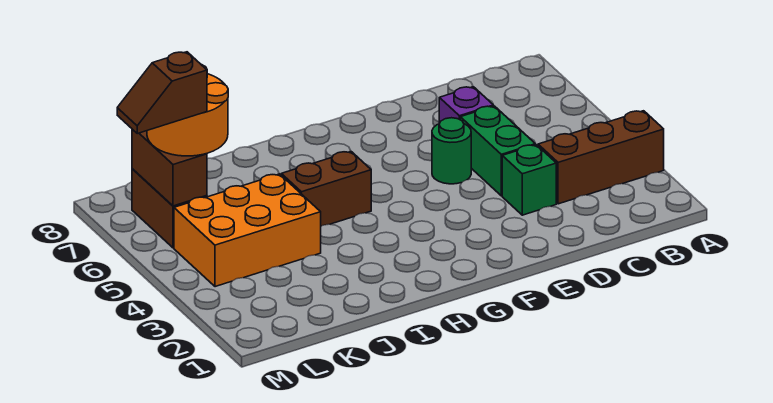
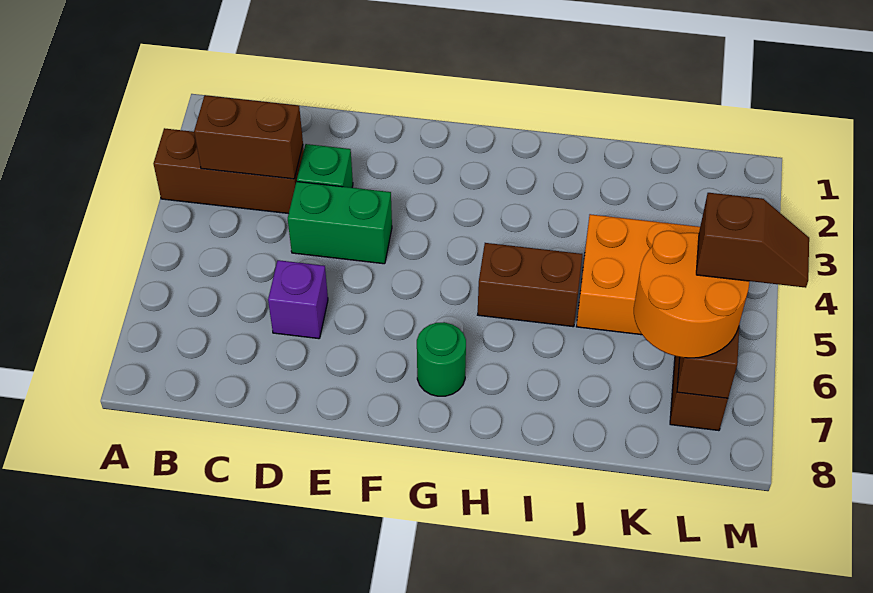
none -> brown brick B3:C3 level 2
green brick D4:D5 level 1 -> green brick D4:E4 level 1
green round brick E5 level 1 -> green round brick G7 level 1

